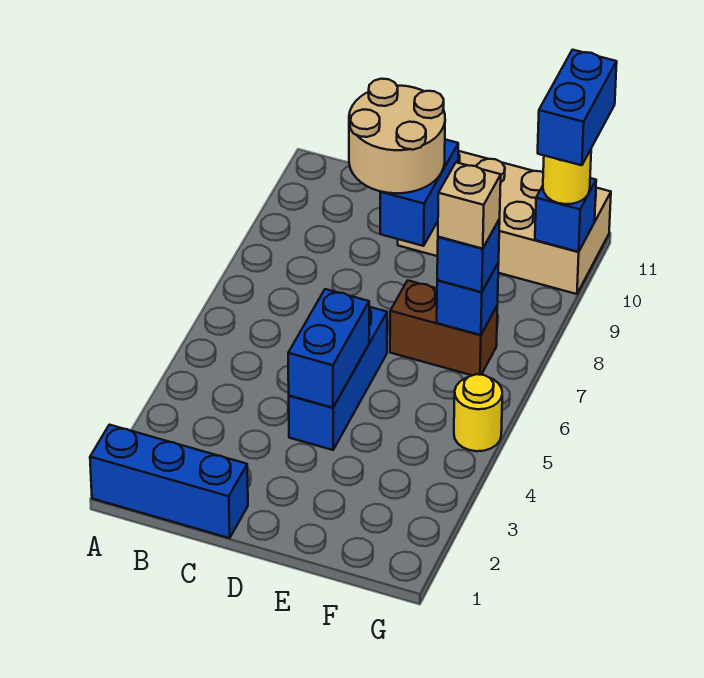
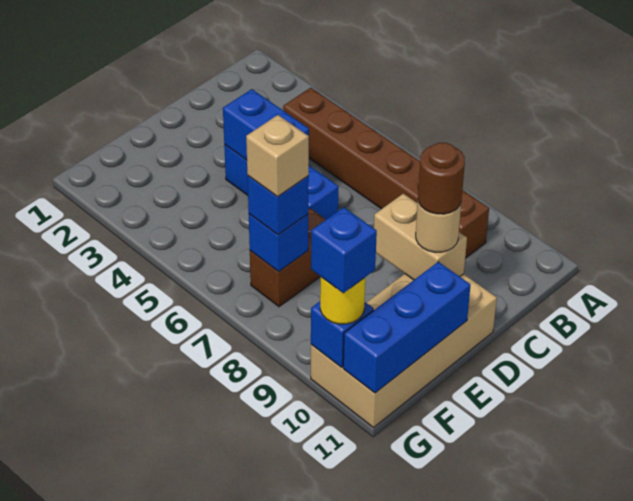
blue brick A1:C1 level 1 -> blue brick E11:G11 level 2
none -> brown brick B4:B9 level 1
tan round brick C9:D10 level 3 -> tan round brick D10 level 3
blue brick D9:D10 level 2 -> tan brick D9:D10 level 2
none -> brown round brick D10 level 4
yellow round brick G5 level 1 -> none
blue brick G10:G11 level 4 -> blue brick G10 level 4

